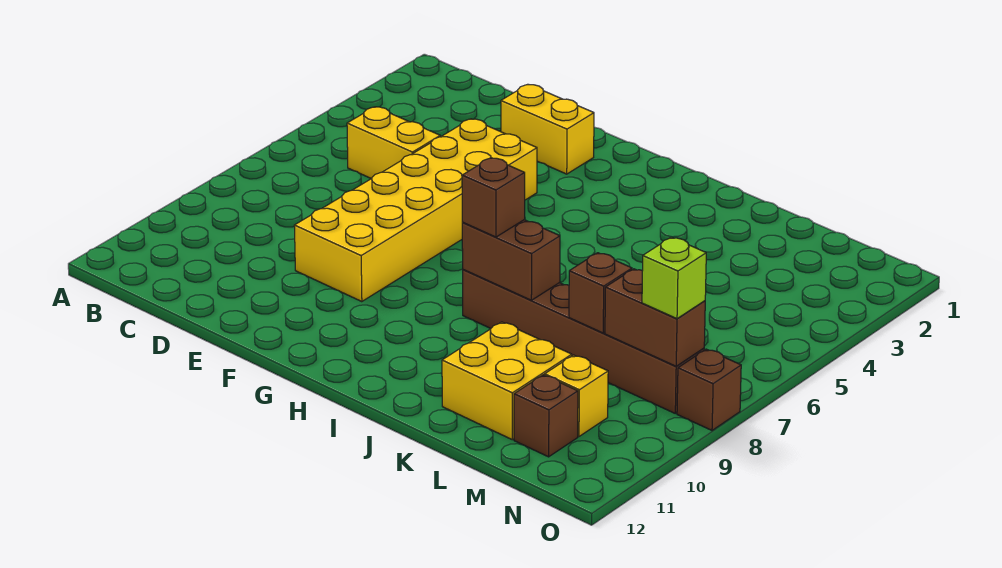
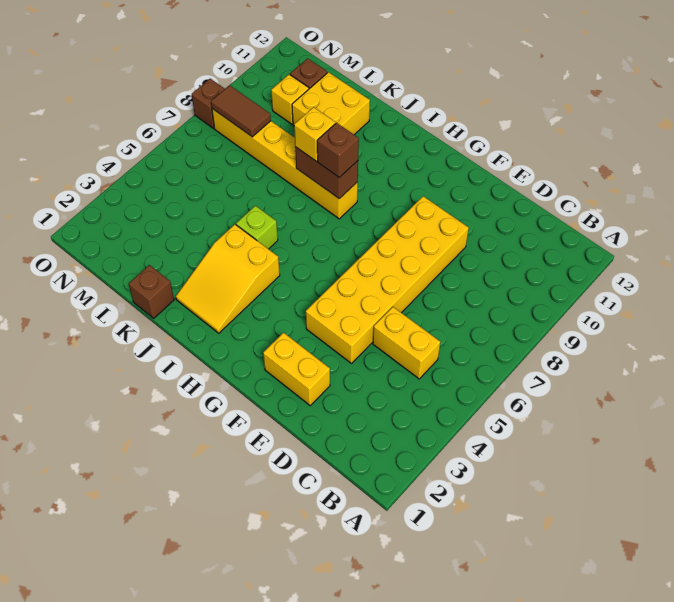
none -> yellow slope I2:J4 level 1 top 4
brown brick I8:N8 level 1 -> yellow brick I8:N8 level 1
none -> yellow brick J8 level 3
brown brick L8 level 2 -> brown brick K1 level 1
brown brick M8:N8 level 2 -> brown tile M8:N8 level 2
lime brick N8 level 3 -> lime brick J5 level 1

